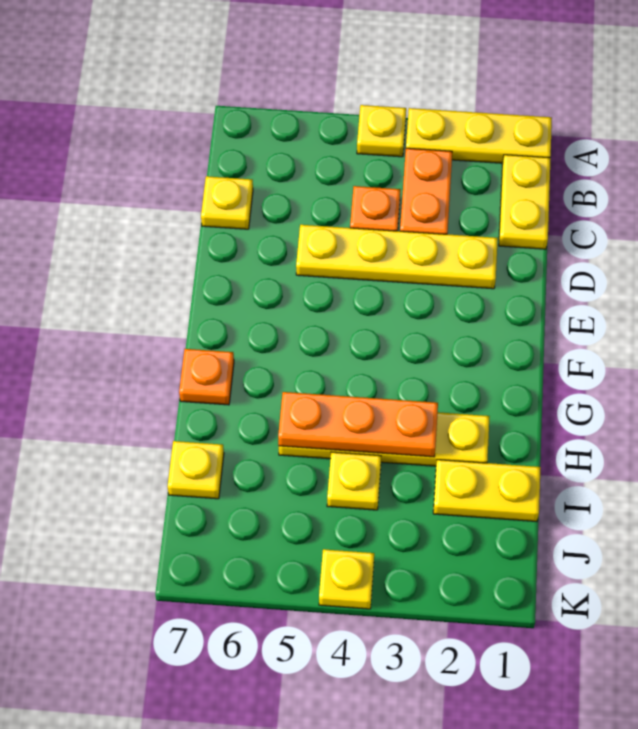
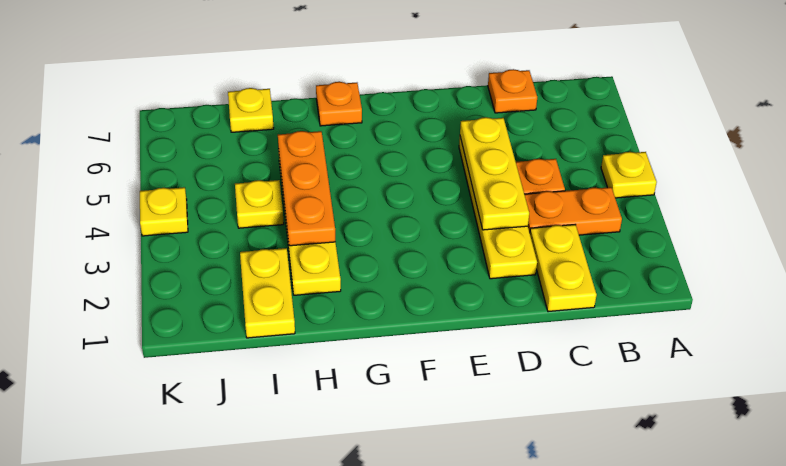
yellow plate A1:A3 level 1 -> yellow plate D3:D5 level 2
yellow plate B1:C1 level 1 -> yellow plate C1:C2 level 1
yellow plate C7 level 1 -> orange plate C7 level 1

